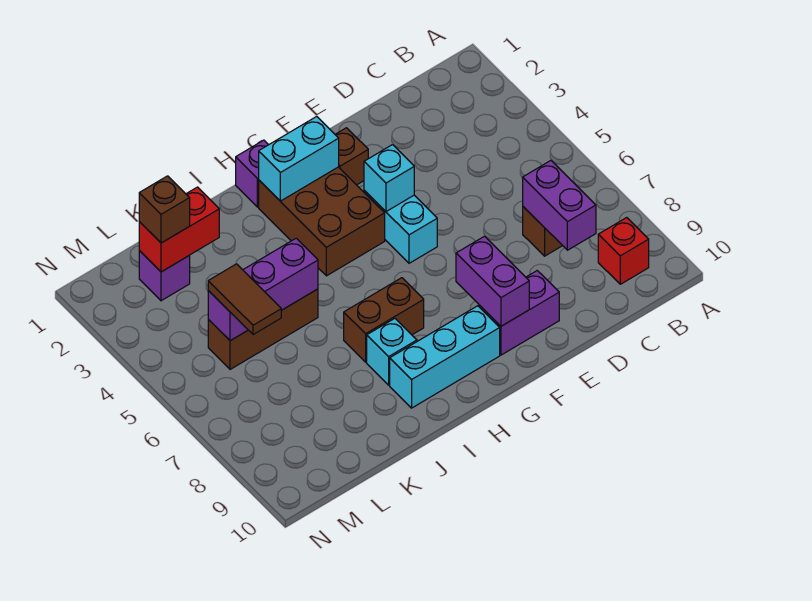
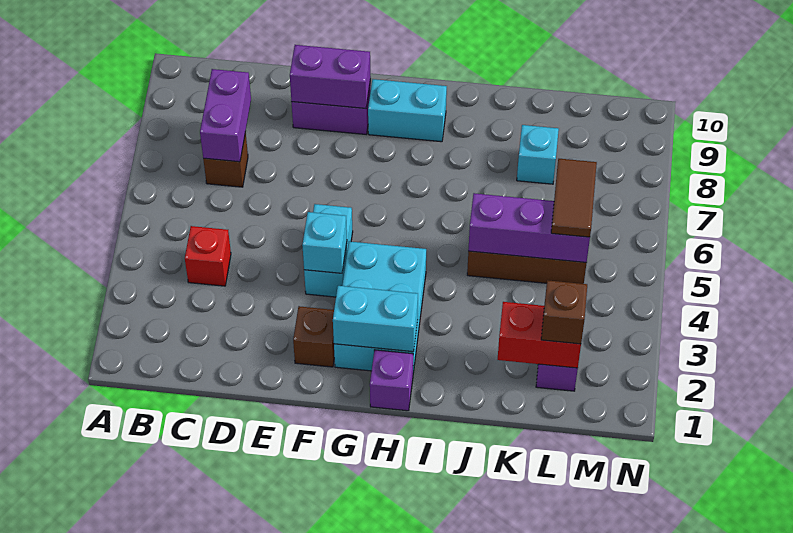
red brick B9 level 1 -> red brick C4 level 1
purple brick F8:F9 level 2 -> purple brick E9:F9 level 2
brown brick G2:H4 level 1 -> cyan brick G2:H4 level 1
cyan brick G9:I9 level 1 -> cyan brick G9:H9 level 1
brown brick H7:I7 level 1 -> none
cyan brick I8 level 1 -> cyan brick K8 level 1

